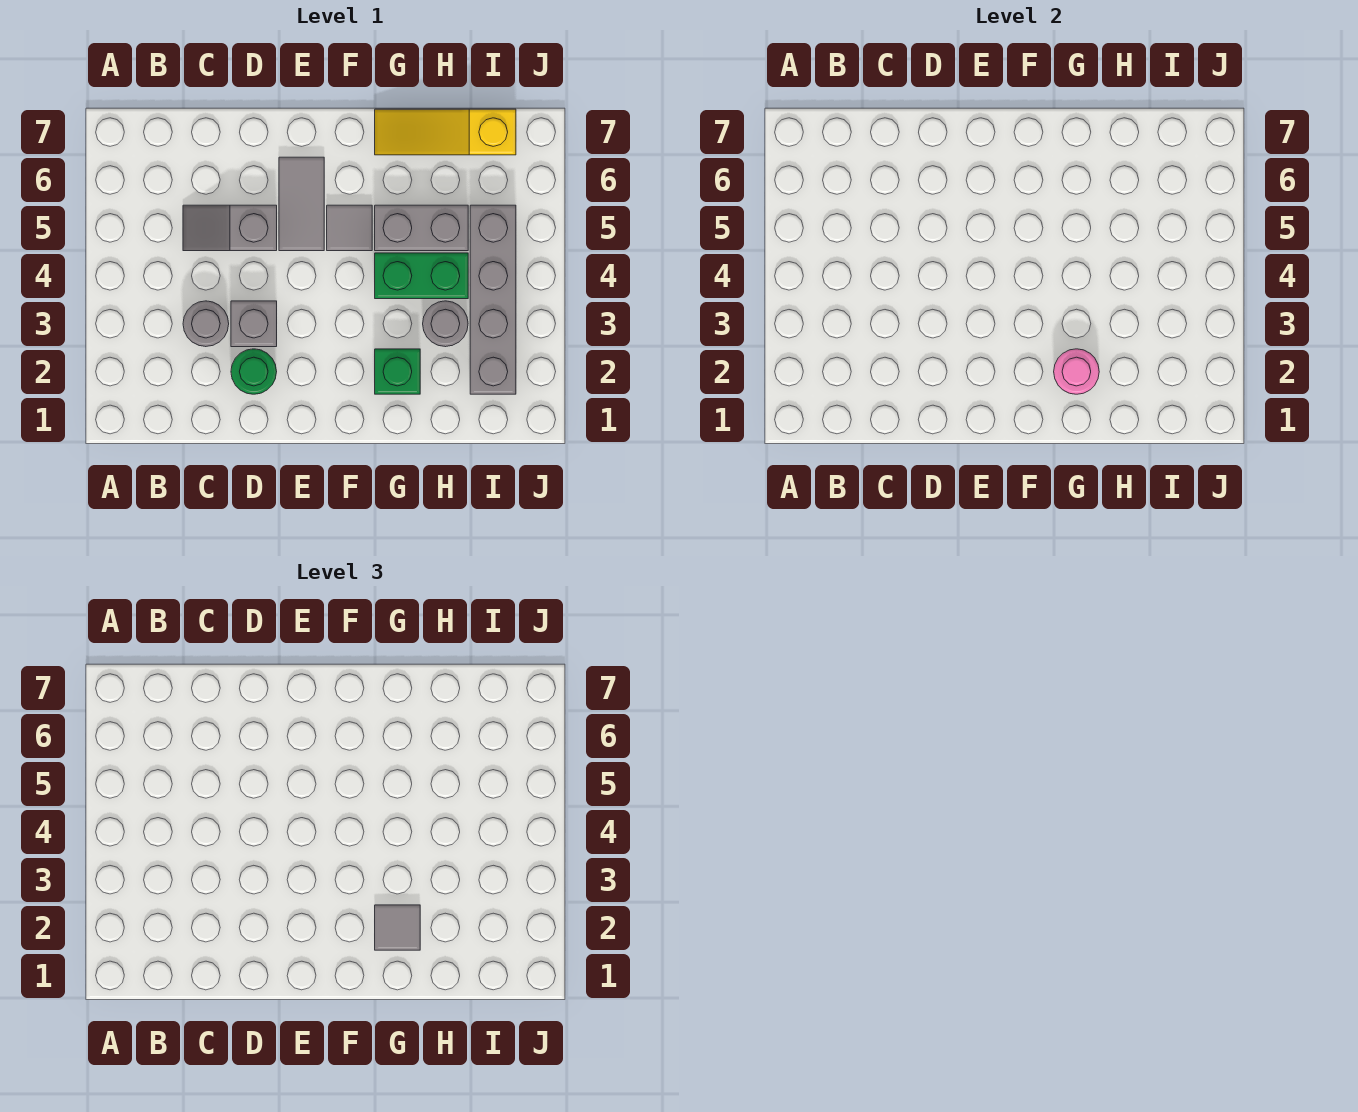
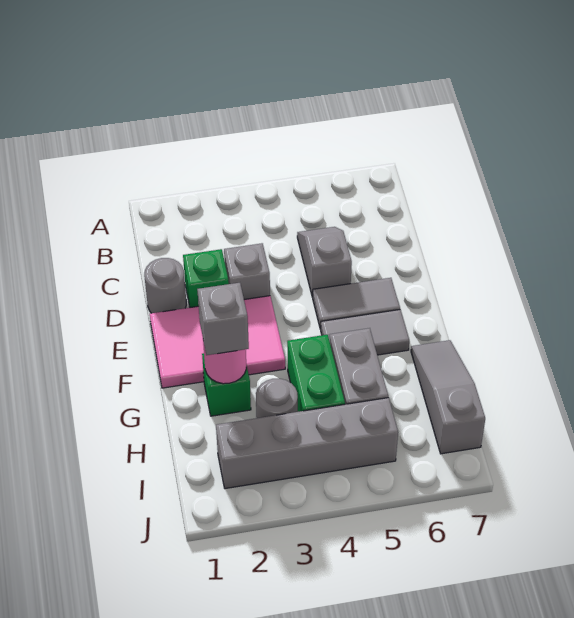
grey round brick C3 level 1 -> grey round brick D1 level 1
green round brick D2 level 1 -> green brick D2 level 1
none -> pink tile E1:F3 level 1
grey tile F5 level 1 -> grey tile F5:F6 level 1
grey tile G2 level 3 -> grey brick G2 level 3
yellow slope G7:I7 level 1 top I -> grey slope G7:I7 level 1 top I

